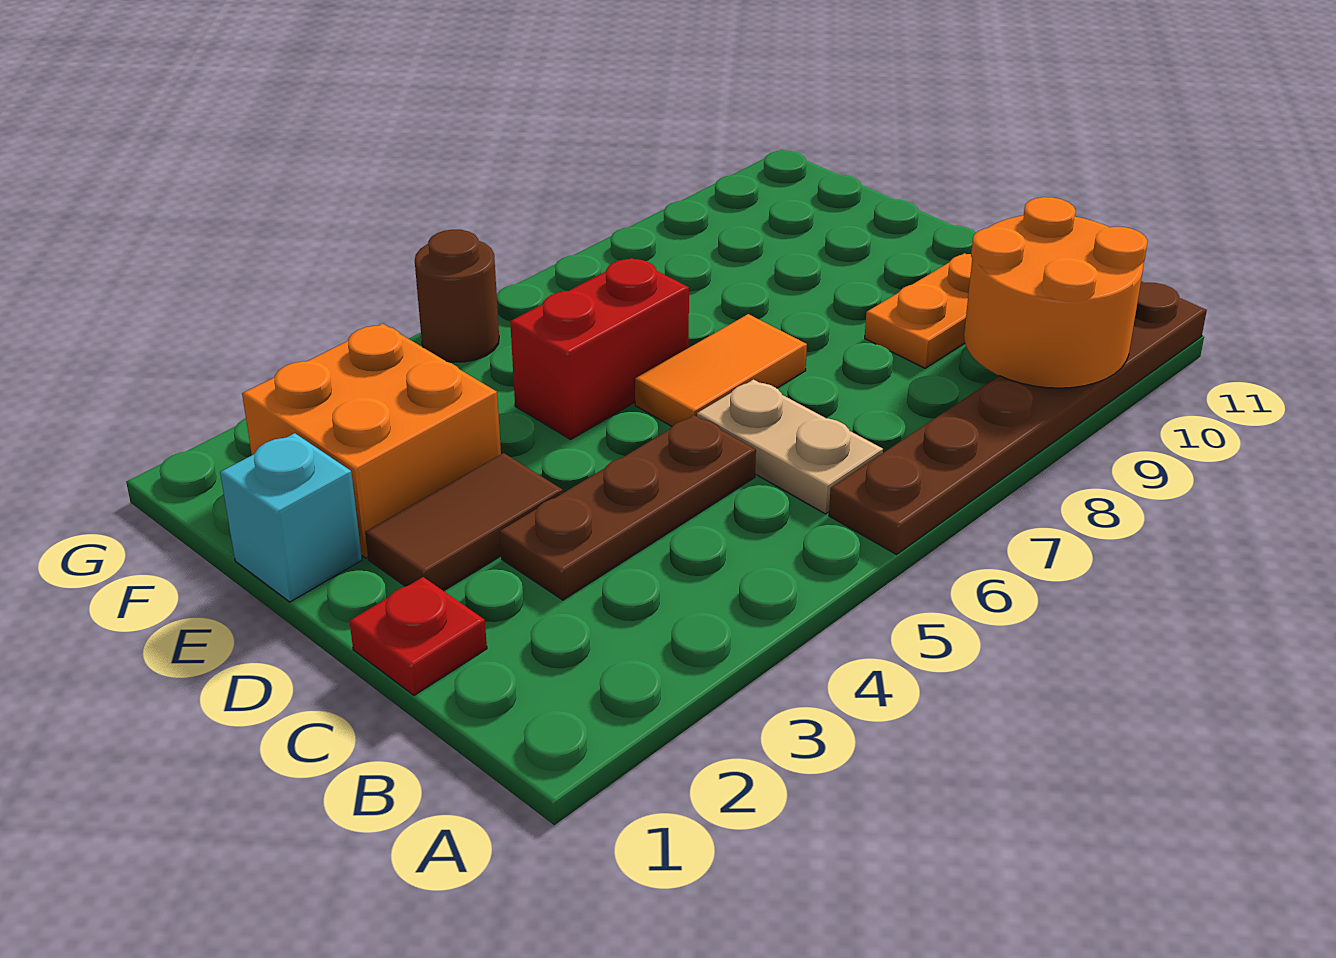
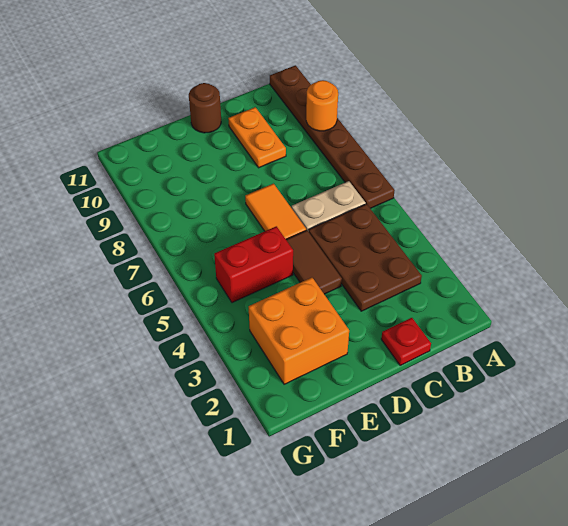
orange round brick A9:B10 level 2 -> orange round brick A9 level 2
brown plate C3:C5 level 1 -> brown plate B3:C5 level 1
brown tile D2:D3 level 1 -> brown tile D4:D5 level 1
cyan brick E1 level 1 -> none
red brick E5:E6 level 1 -> red brick E5:F5 level 1
brown round brick G5 level 1 -> brown round brick D11 level 1

